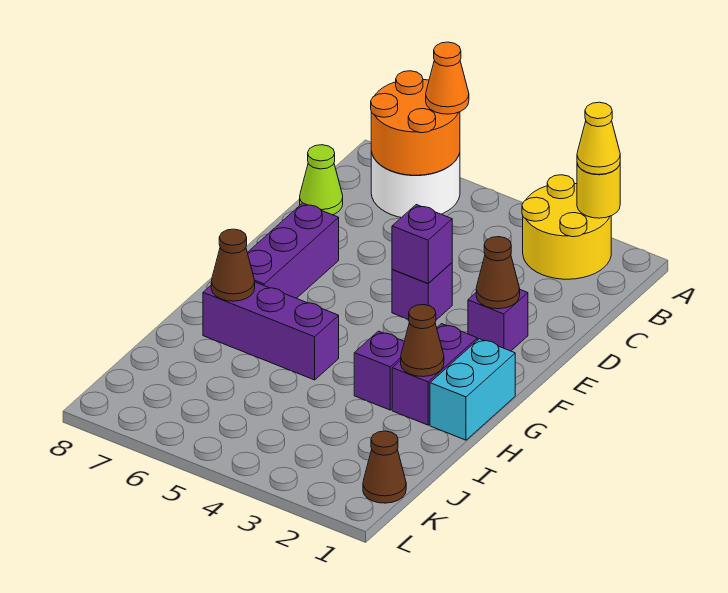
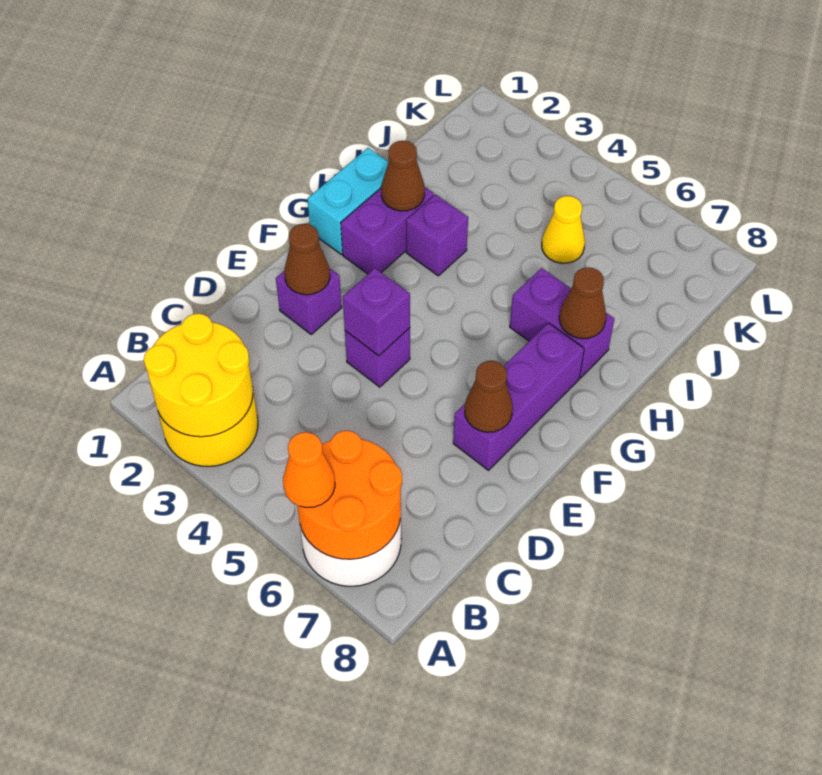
yellow round brick A2 level 2 -> yellow round brick A2:B3 level 2
yellow cone A2 level 3 -> yellow cone J5 level 1
lime cone C8 level 1 -> none
purple brick H5:H7 level 1 -> purple brick H6:H7 level 1
brown cone K1 level 1 -> brown cone E7 level 2

